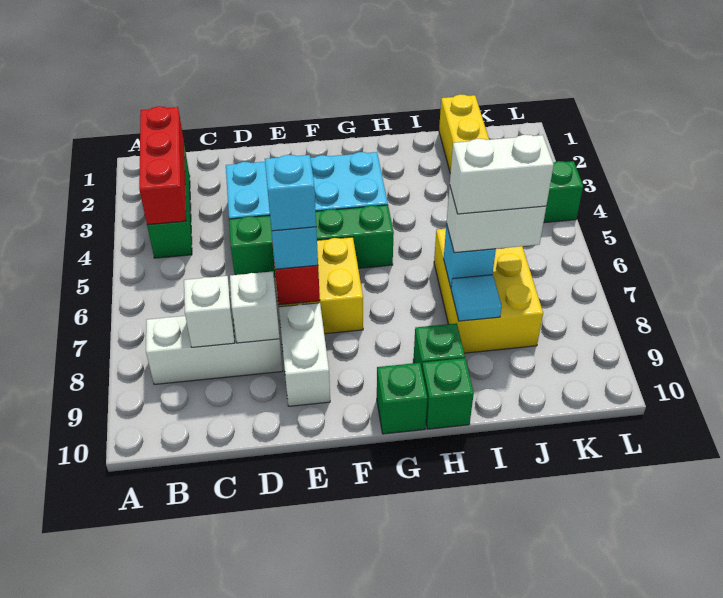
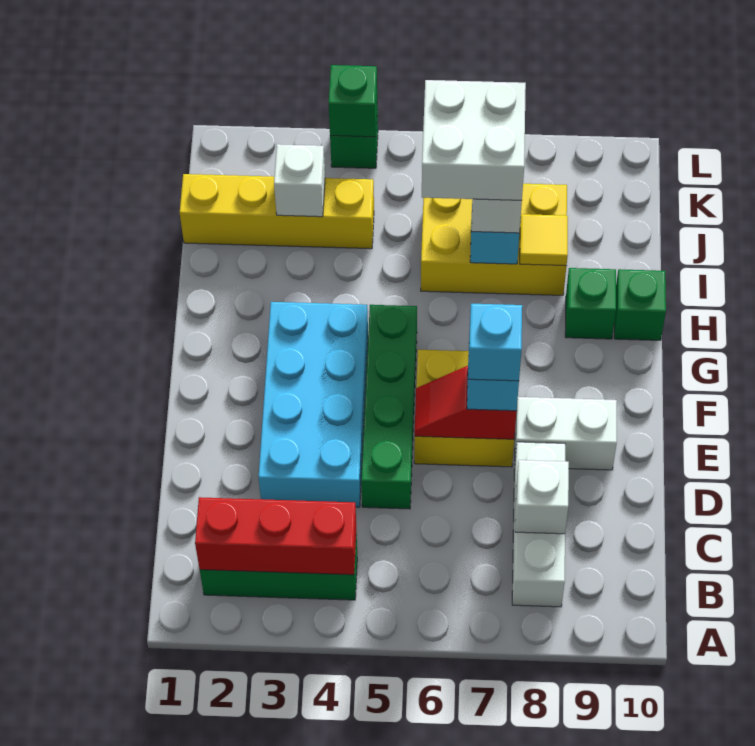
white brick D8 level 2 -> white brick J3 level 2
green brick G10 level 1 -> green brick L4 level 2
white brick I7:J7 level 4 -> white brick I6:J7 level 4
cyan tile I8 level 2 -> yellow tile I8 level 2

